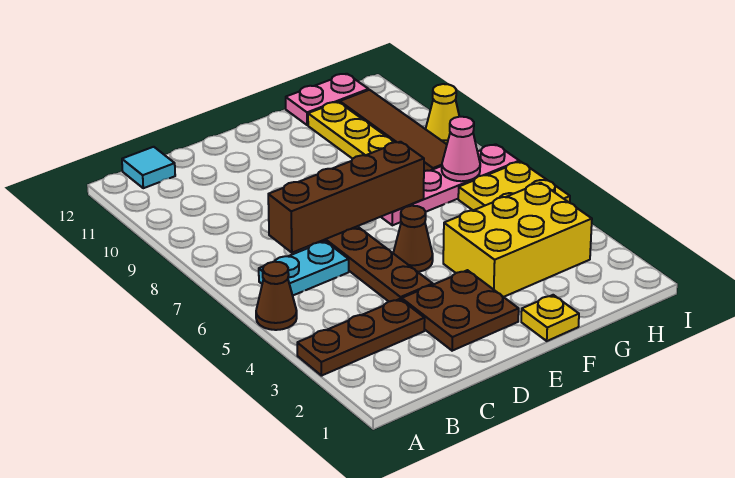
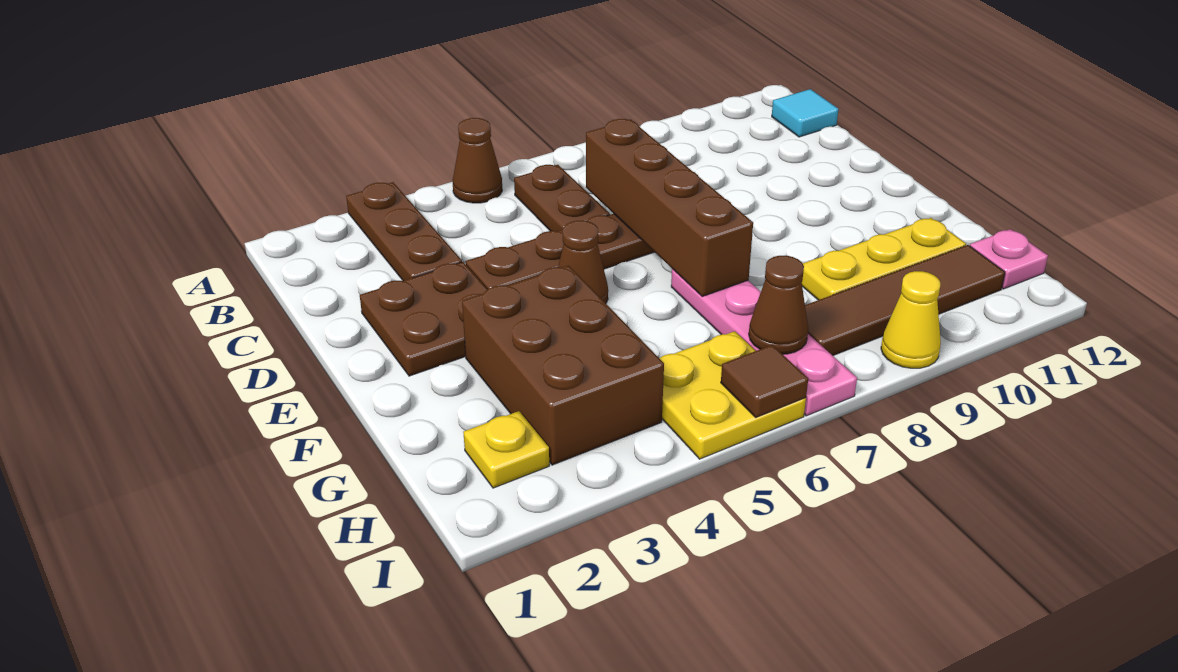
cyan plate B6:C6 level 1 -> brown plate B6:C6 level 1
yellow plate F1 level 1 -> yellow plate H2 level 1
yellow brick F3:H4 level 1 -> brown brick F3:H4 level 1
pink plate G12:H12 level 1 -> pink plate H12 level 1
pink cone H7 level 2 -> brown cone H7 level 2
none -> brown tile I6 level 2

